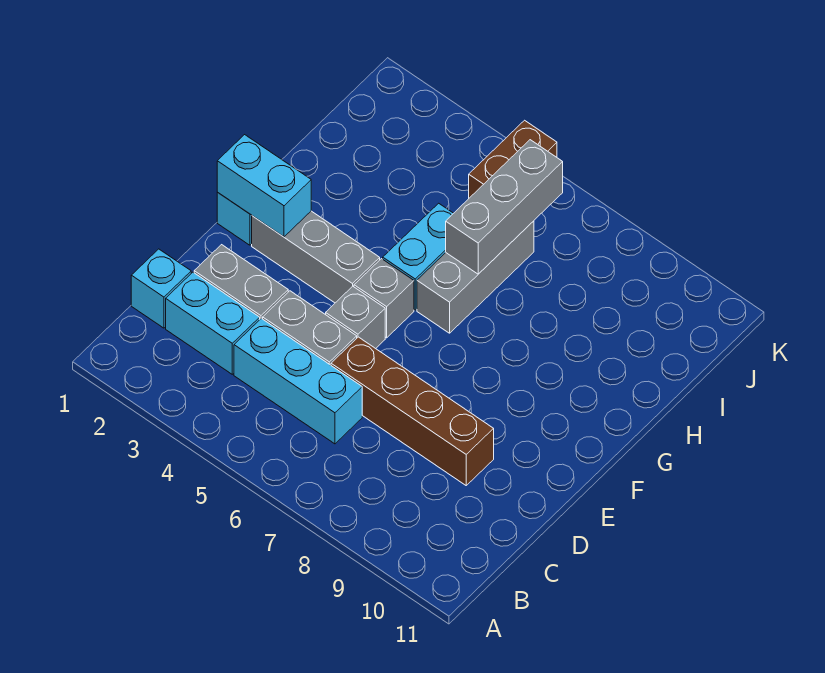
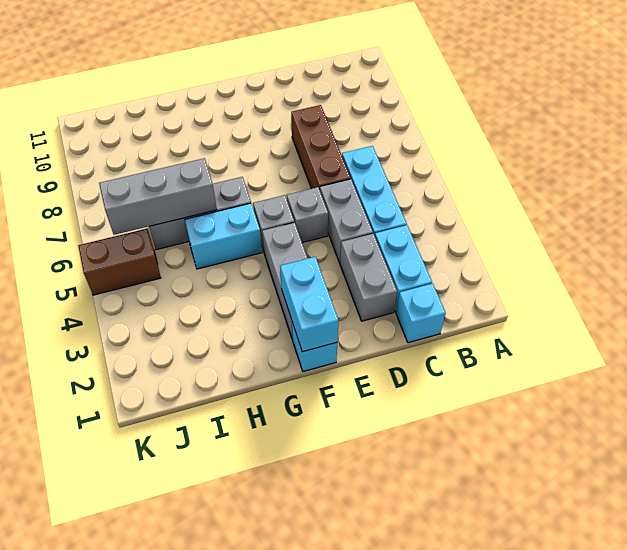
brown brick D6:D9 level 1 -> brown brick D6:D8 level 1

